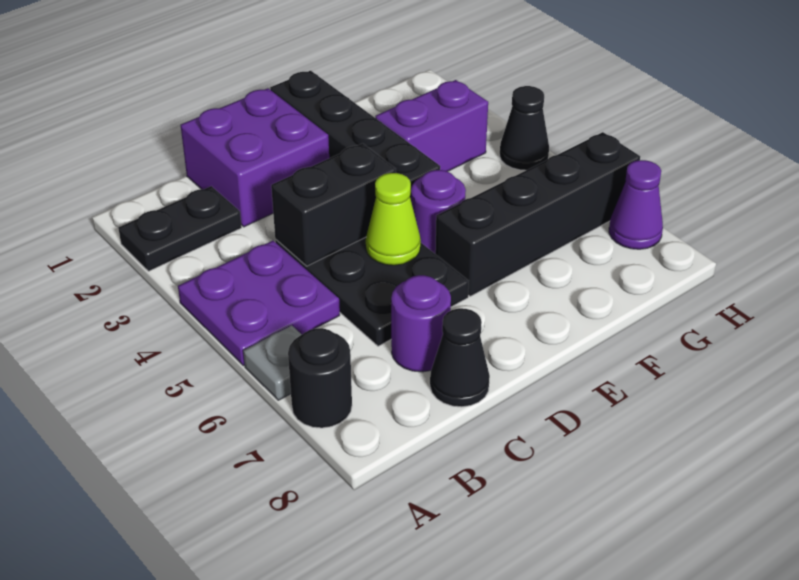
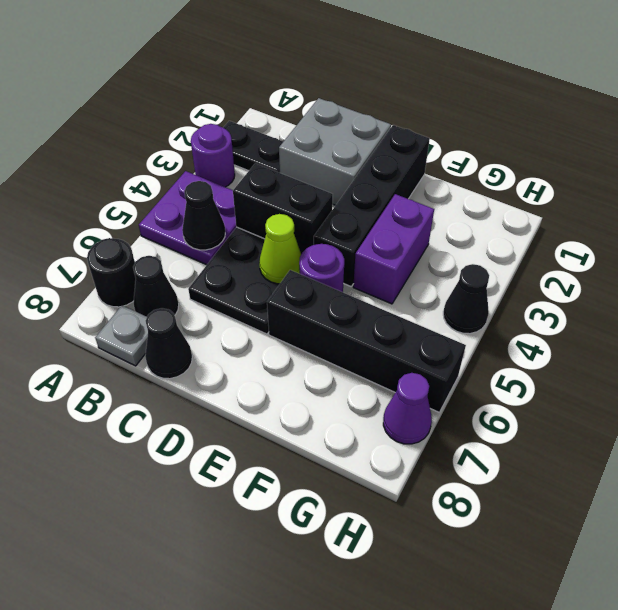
grey plate A6 level 1 -> grey plate B8 level 1
none -> black cone B5 level 2
none -> black cone B7 level 1
purple brick C1:D2 level 1 -> grey brick C1:D2 level 1
purple round brick C7 level 1 -> purple round brick A3 level 1
purple brick F3:G3 level 1 -> purple brick F3:F4 level 1

